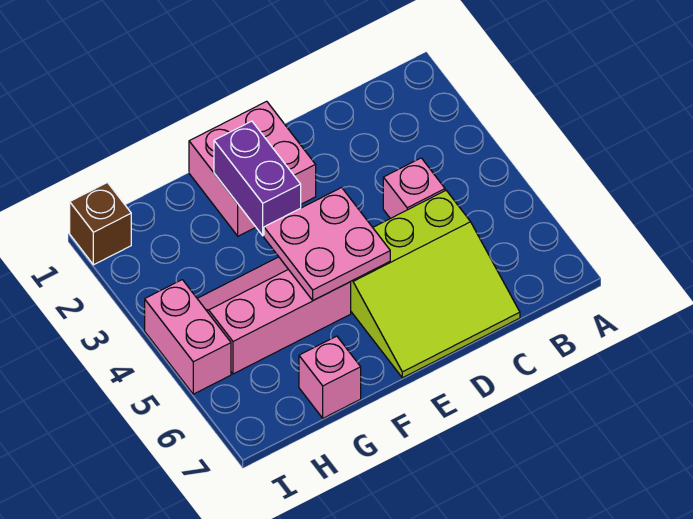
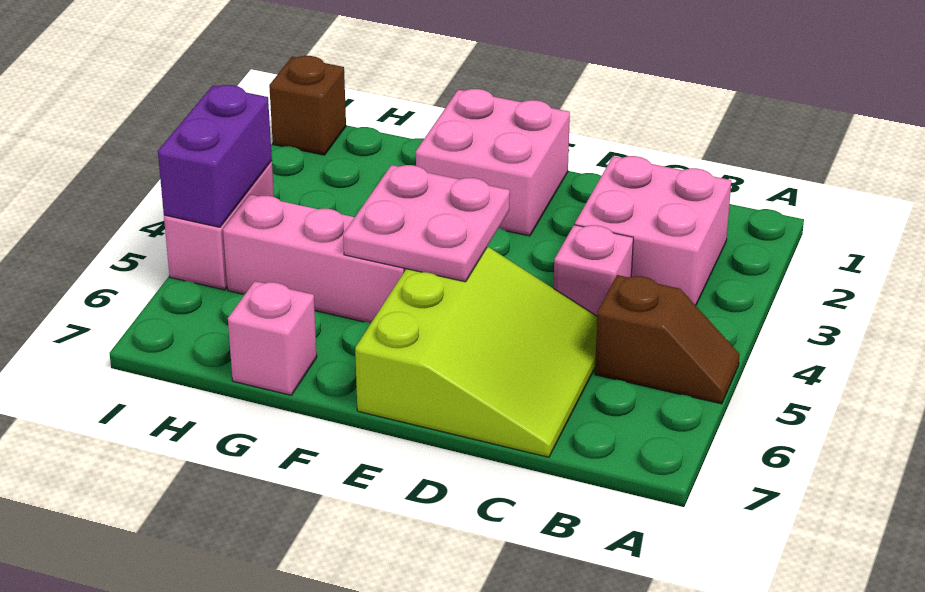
none -> brown slope A5:B5 level 1 top B
none -> pink brick B2:C3 level 1
lime slope C5:E7 level 1 top 5 -> lime slope C5:E7 level 1 top E
purple brick F2:F3 level 2 -> purple brick I4:I5 level 2

